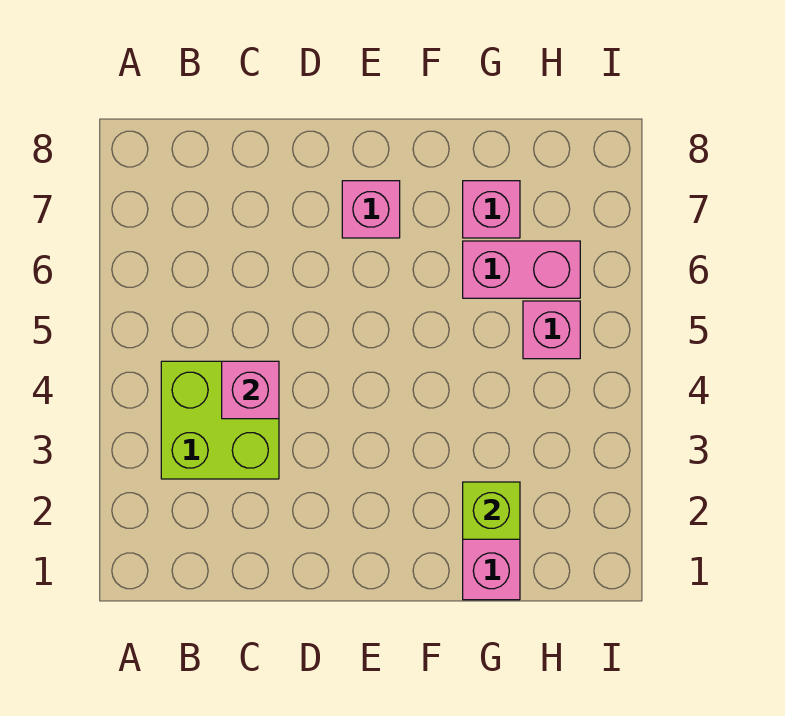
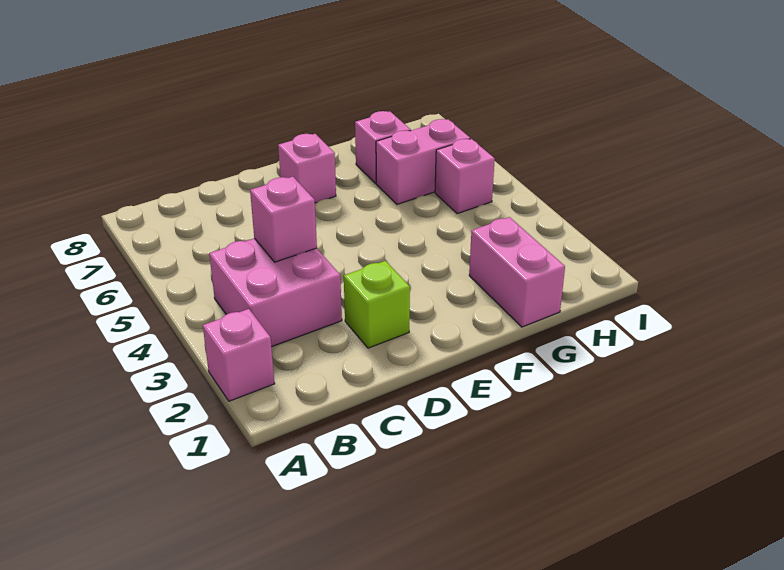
none -> pink brick A2 level 1
lime brick B3:C4 level 1 -> pink brick B3:C4 level 1
lime brick G2 level 2 -> lime brick D2 level 1

